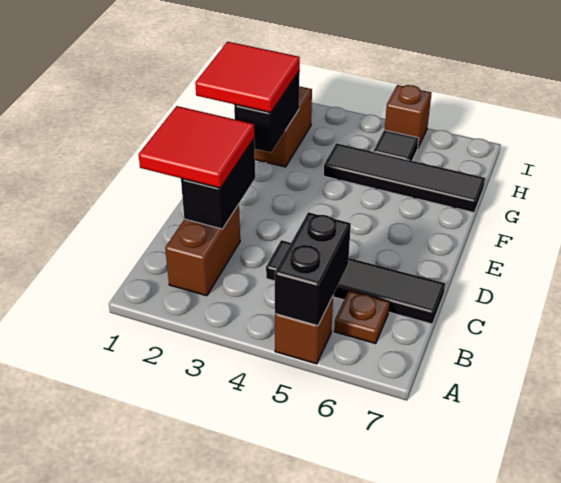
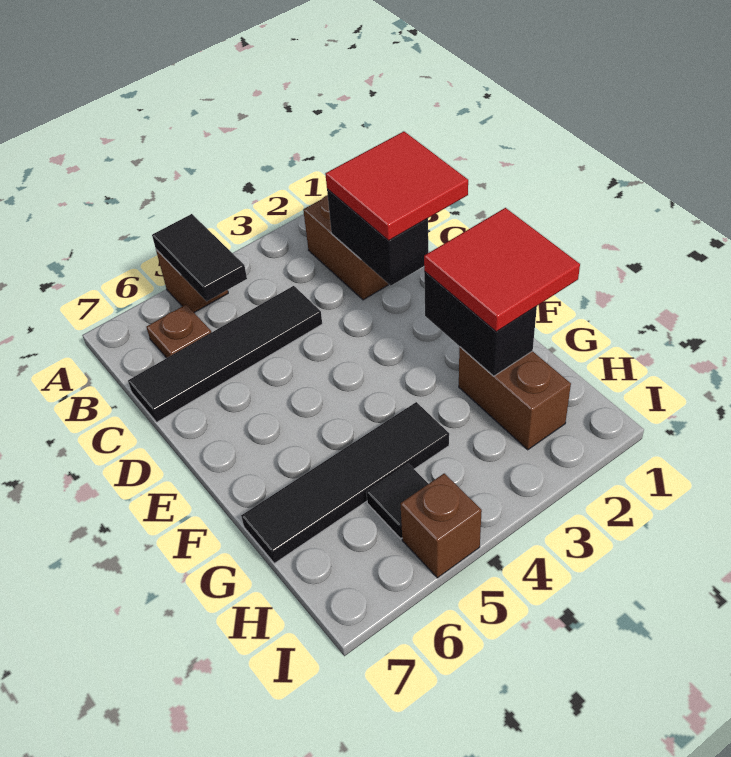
black brick A5:B5 level 2 -> black tile A5:B5 level 2

